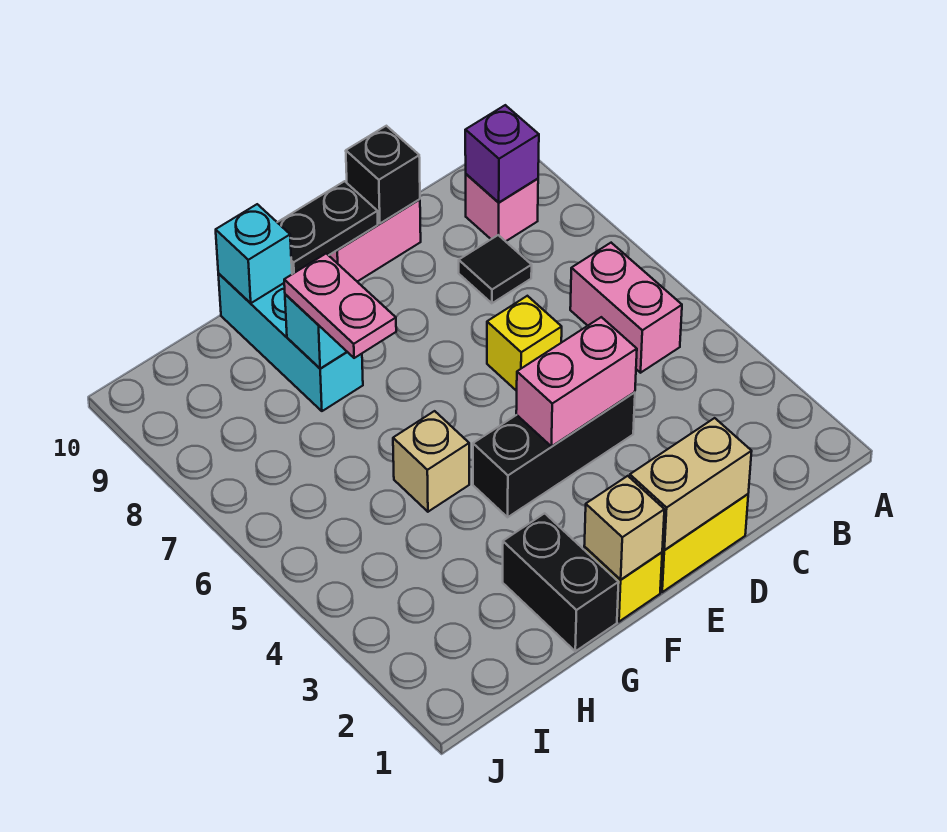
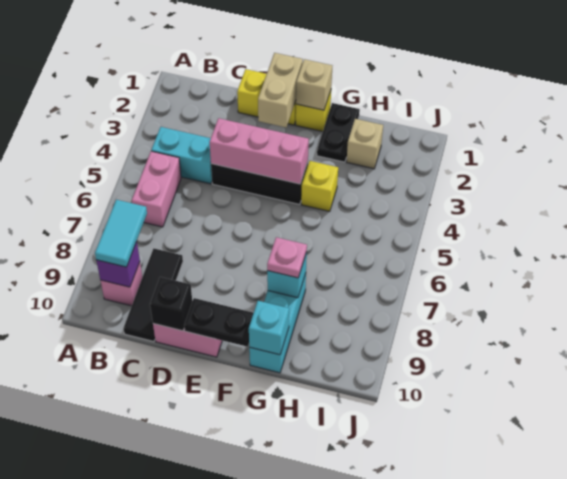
none -> cyan brick B4:C4 level 1
none -> cyan tile B8:B9 level 3
black tile C8 level 1 -> black tile C8:C10 level 1
tan brick D1:E1 level 2 -> tan brick E1:E2 level 2
pink brick D4:E4 level 2 -> pink brick D4:F4 level 2
yellow brick D6 level 1 -> yellow brick G4 level 1
black brick G1:G2 level 1 -> black plate G1:G2 level 1
tan brick G5 level 1 -> tan brick H2 level 1
pink plate G7:G8 level 3 -> pink plate G8 level 3

